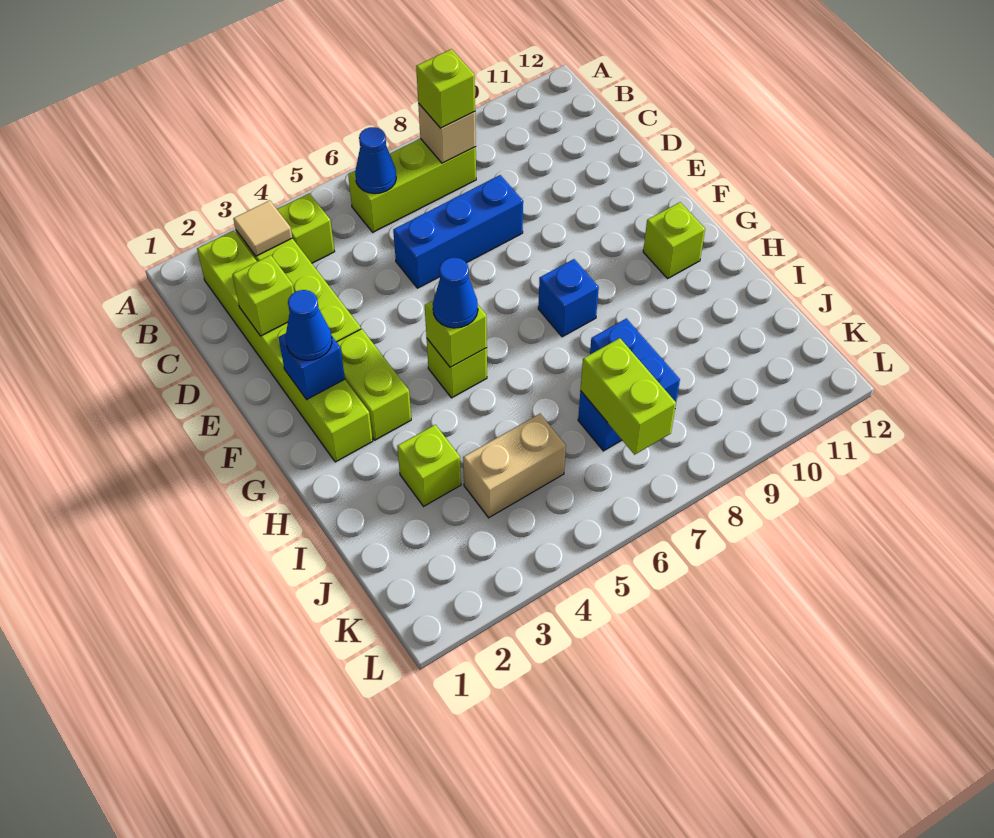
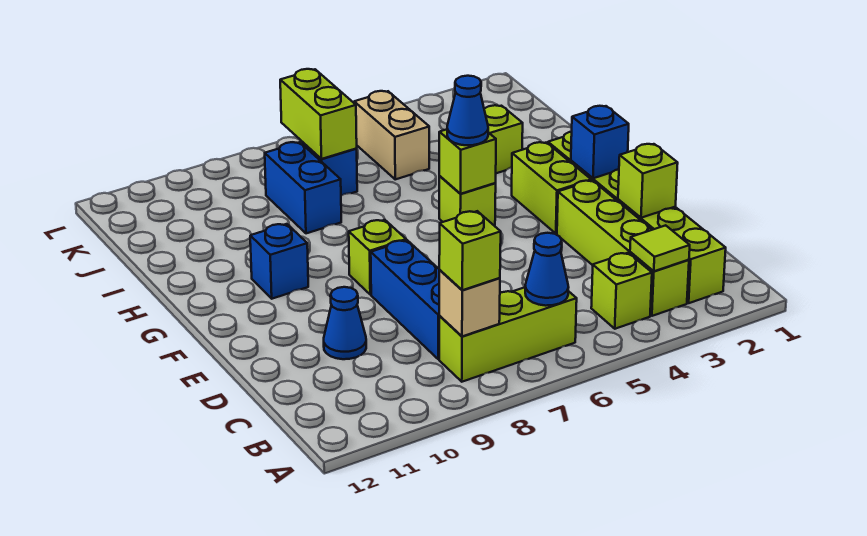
tan tile B3 level 2 -> lime tile B3 level 2
blue brick D6:D8 level 1 -> blue brick C8:E8 level 1
blue cone F2 level 3 -> blue cone D10 level 1
blue brick G8 level 1 -> blue brick G10 level 1
lime brick G11 level 1 -> lime brick F8 level 1
tan brick J4:J5 level 1 -> tan brick J5:K5 level 1

